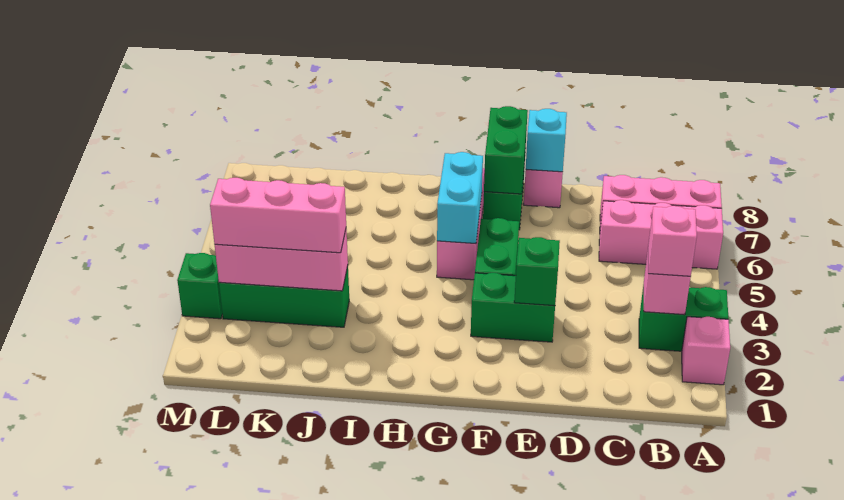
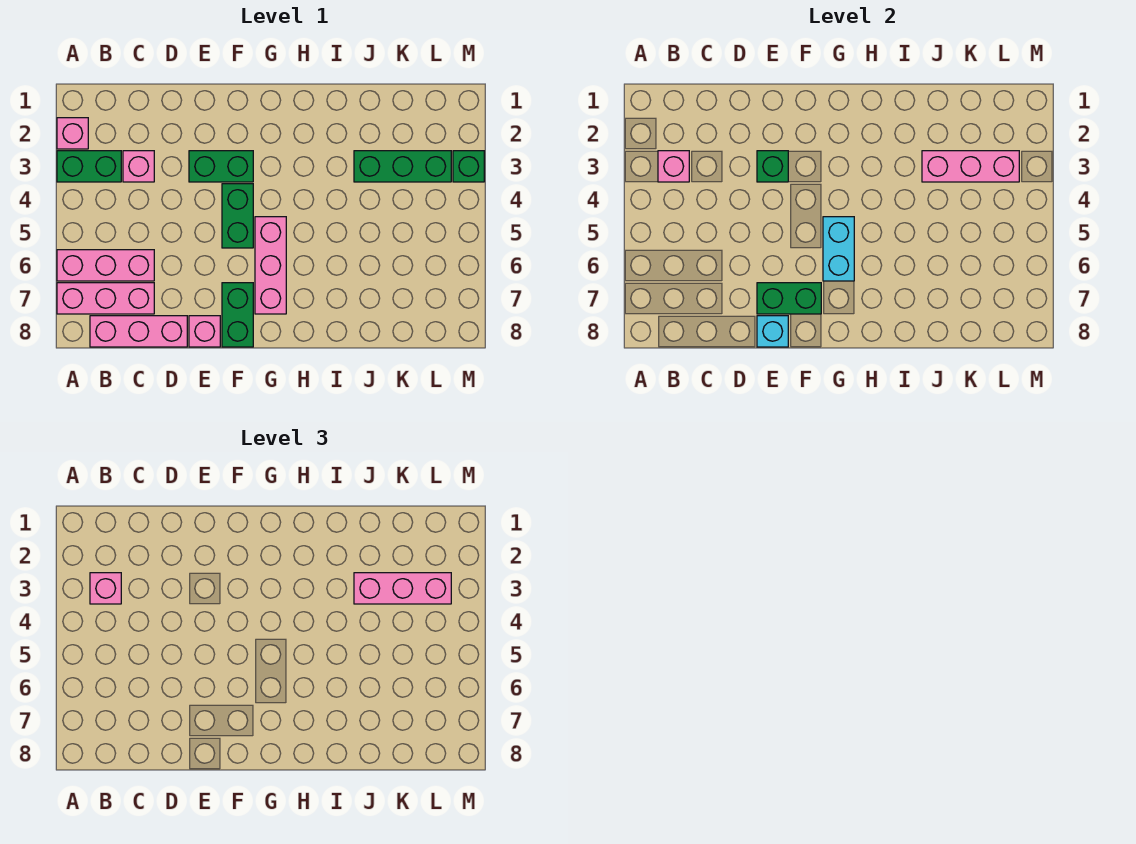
none -> pink brick B8:D8 level 1
none -> pink brick C3 level 1
green brick F7:F8 level 2 -> green brick E7:F7 level 2

